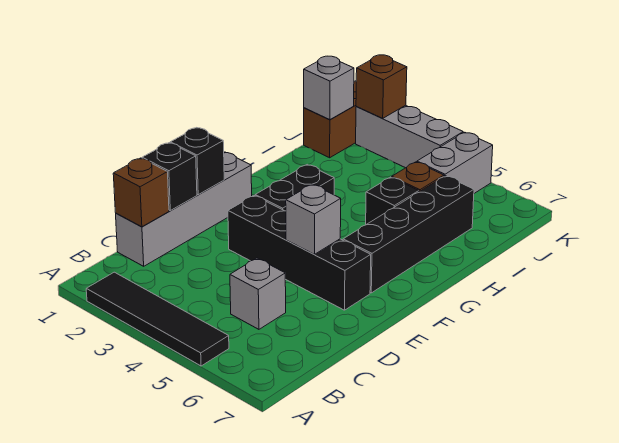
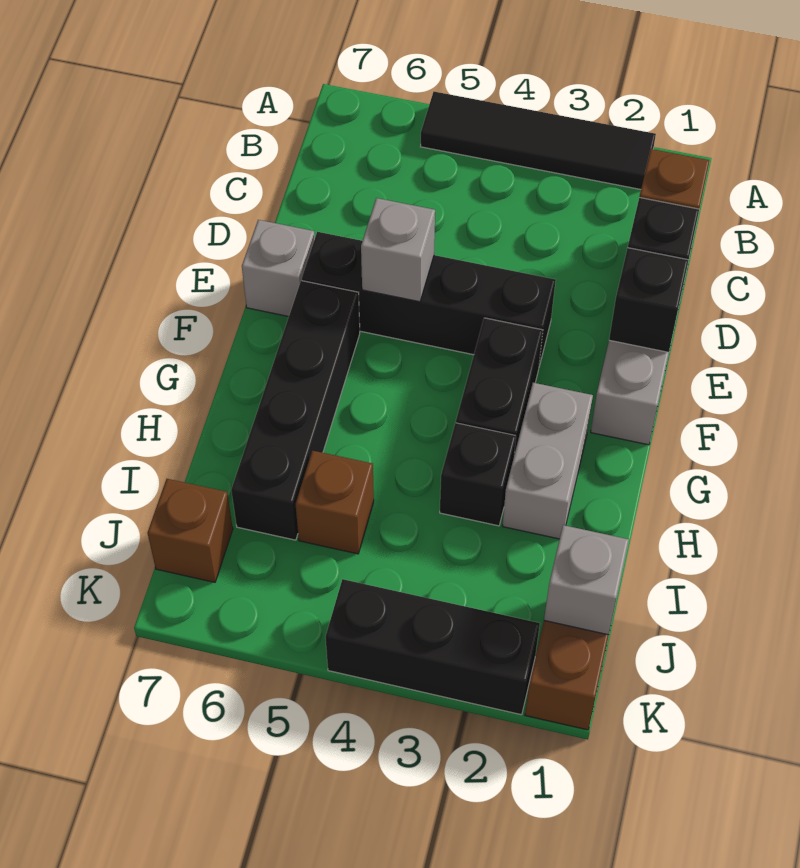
grey brick C5 level 1 -> grey brick E7 level 1
black brick H5 level 1 -> black brick H3 level 1
grey brick J5:K5 level 1 -> grey brick G2:H2 level 1
grey brick K2:K4 level 1 -> black brick K2:K4 level 1
brown brick K2 level 2 -> brown brick J7 level 1

